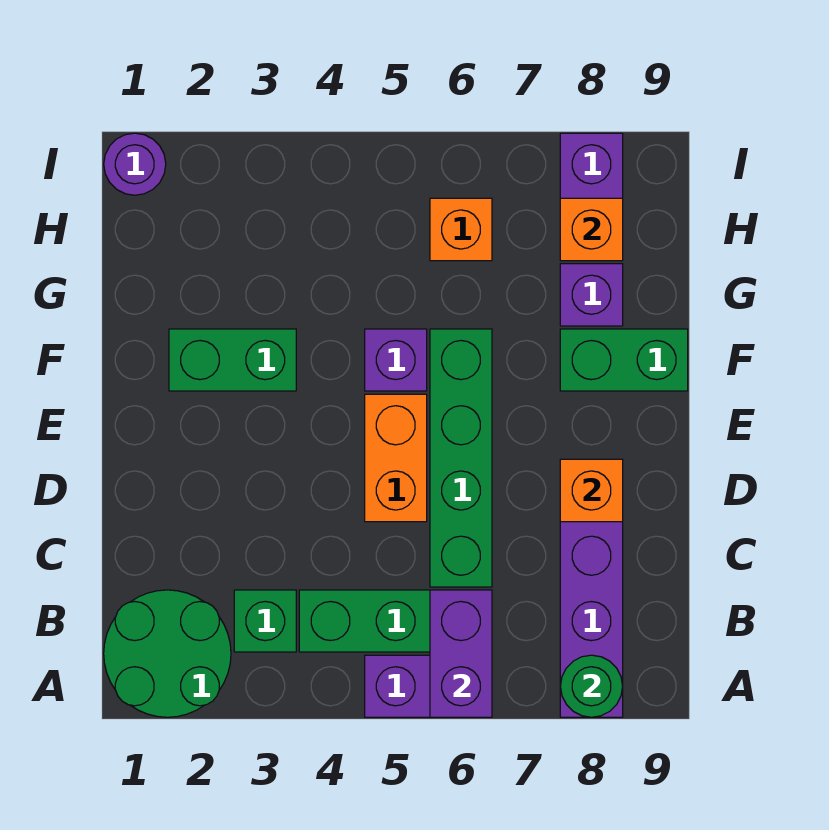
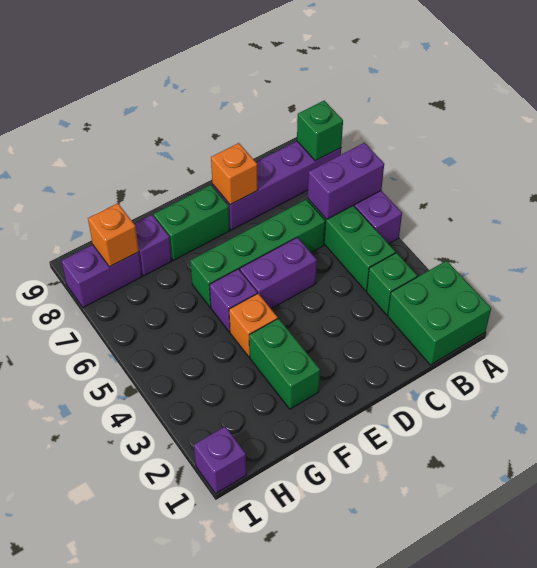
green round brick A1:B2 level 1 -> green brick A1:B2 level 1
green round brick A8 level 2 -> green brick A8 level 2
orange brick D5:E5 level 1 -> purple brick D5:E5 level 1
green brick F8:F9 level 1 -> green brick E8:F8 level 1
orange brick H6 level 1 -> orange brick F4 level 1
purple round brick I1 level 1 -> purple brick I1 level 1

